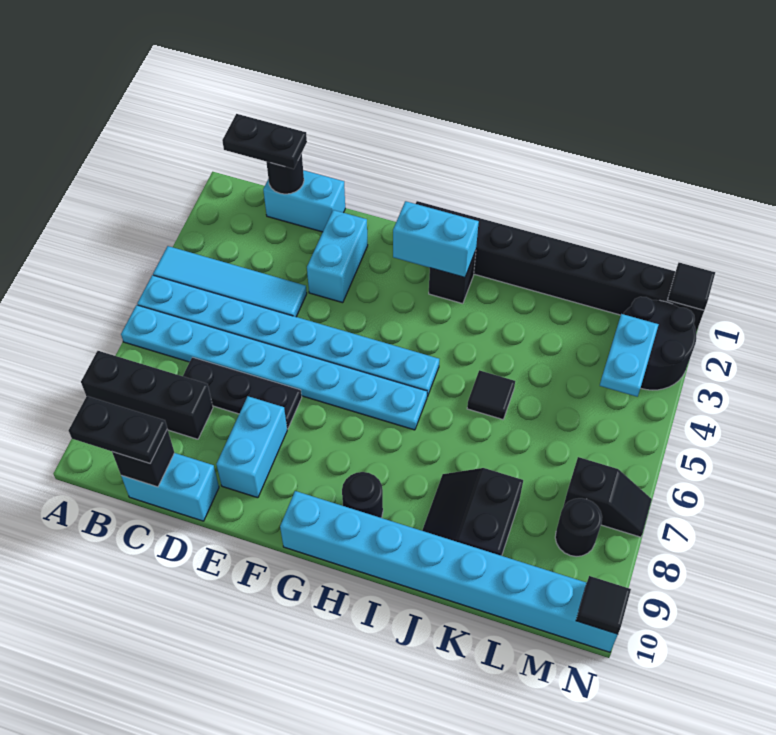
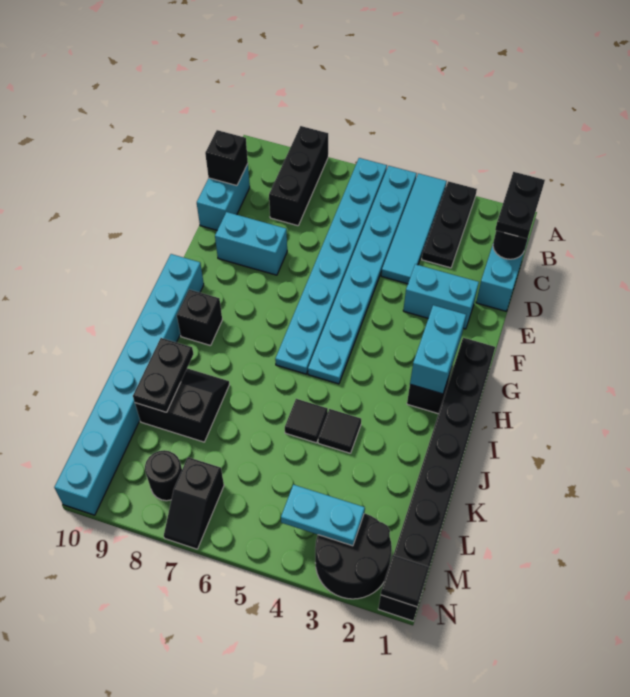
black plate B10:C10 level 3 -> black plate J9:K9 level 2
black plate C7:E7 level 1 -> black plate A3:C3 level 1
black round brick H9 level 1 -> black brick H9 level 1
black tile N10 level 2 -> black tile J4 level 1

